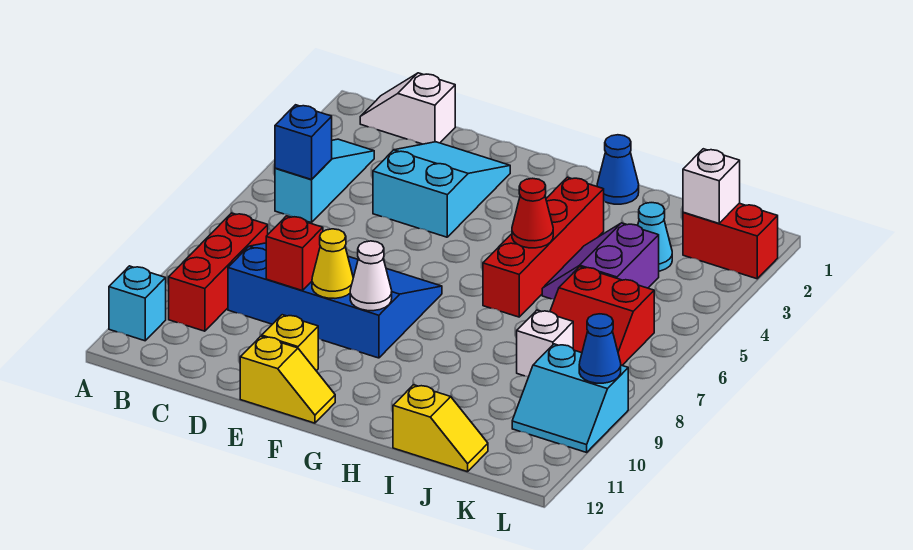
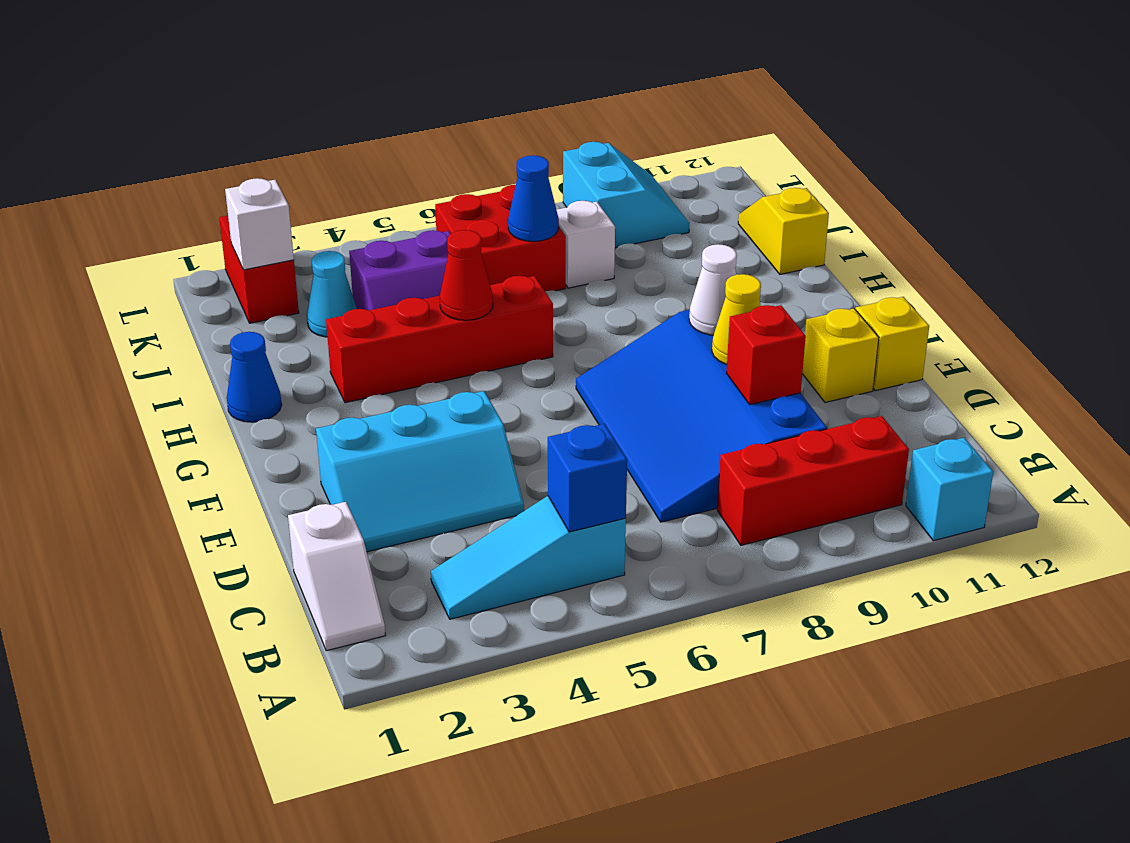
cyan slope D2:E4 level 1 top 4 -> cyan slope D2:E4 level 1 top E
red slope J6:K7 level 1 top 6 -> red brick J6:K7 level 1
blue cone L9 level 2 -> blue cone J7 level 2

